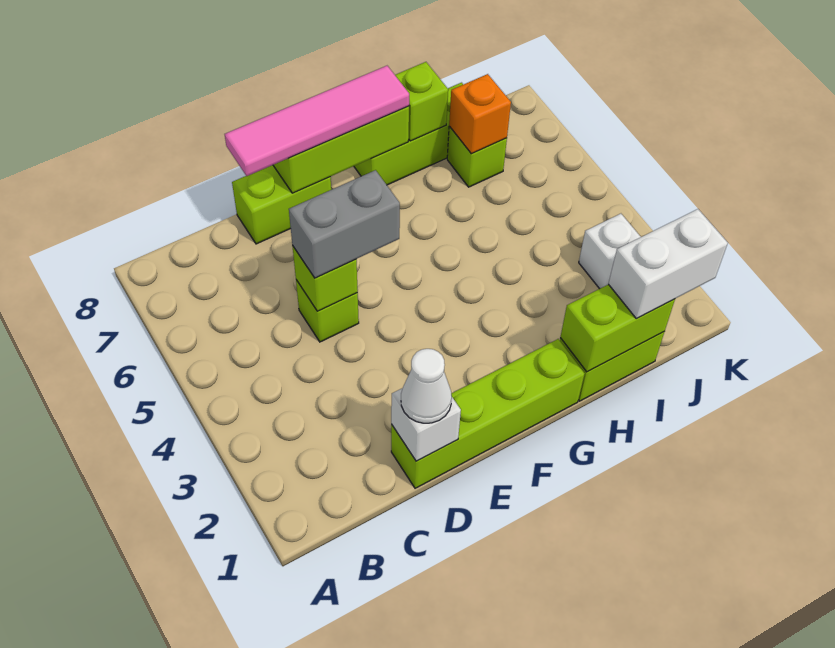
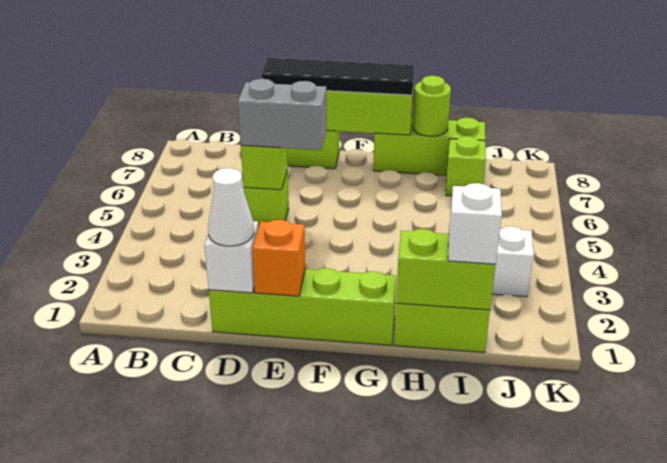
pink tile D8:G8 level 3 -> black tile D8:G8 level 3
lime brick H8 level 2 -> lime round brick H8 level 2
white brick I1:J1 level 3 -> white brick I1 level 3
orange brick I7 level 2 -> orange brick E1 level 2

